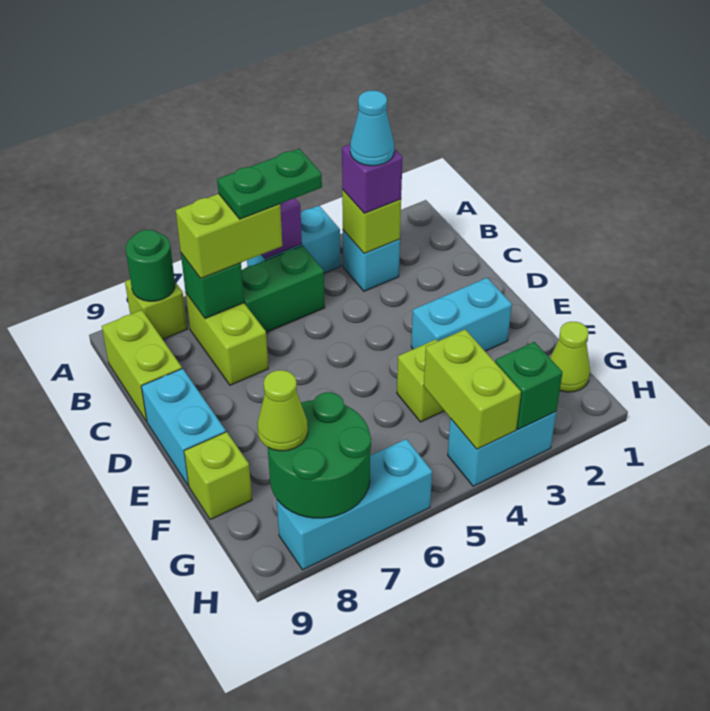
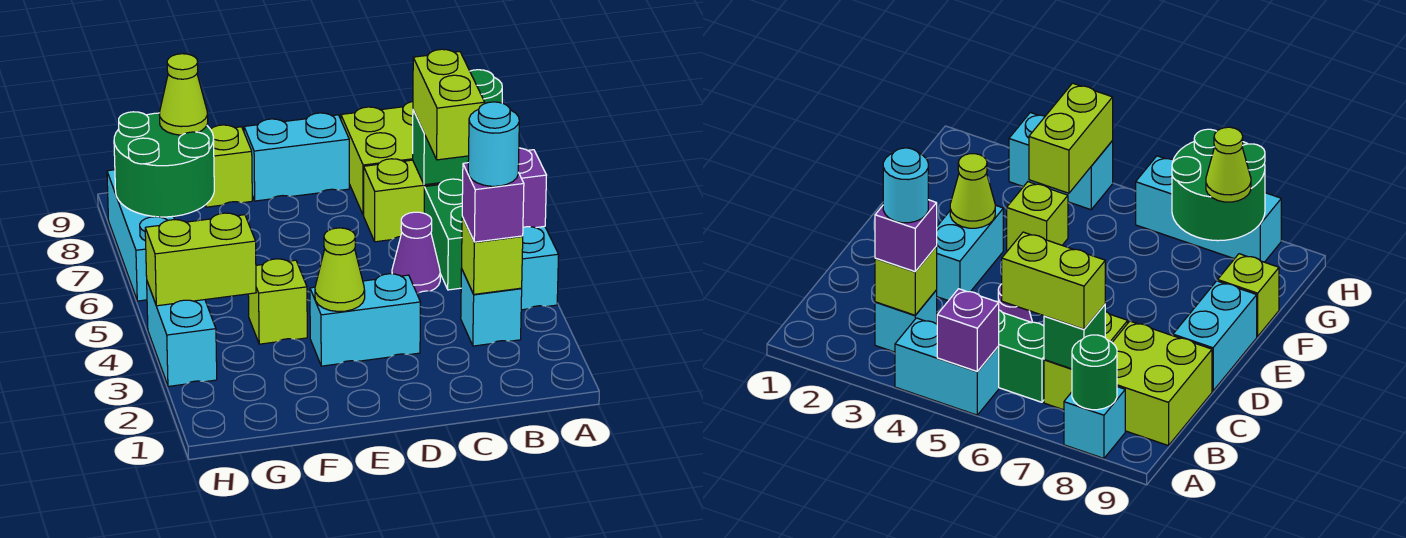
lime brick A8 level 1 -> cyan brick A8 level 1
cyan cone B3 level 4 -> cyan round brick B3 level 4
green plate B5:B6 level 4 -> none
lime brick B9:C9 level 1 -> lime brick B8:C9 level 1
none -> purple cone C5 level 1
cyan brick E2:E3 level 1 -> cyan brick D3:E3 level 1
lime cone G1 level 1 -> lime cone E3 level 2
green brick H3 level 2 -> none

